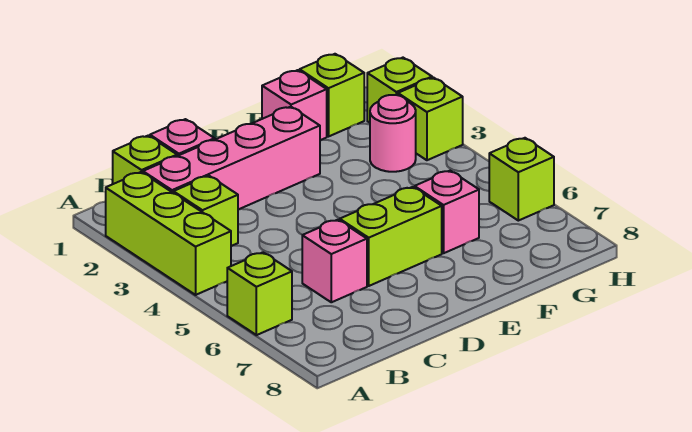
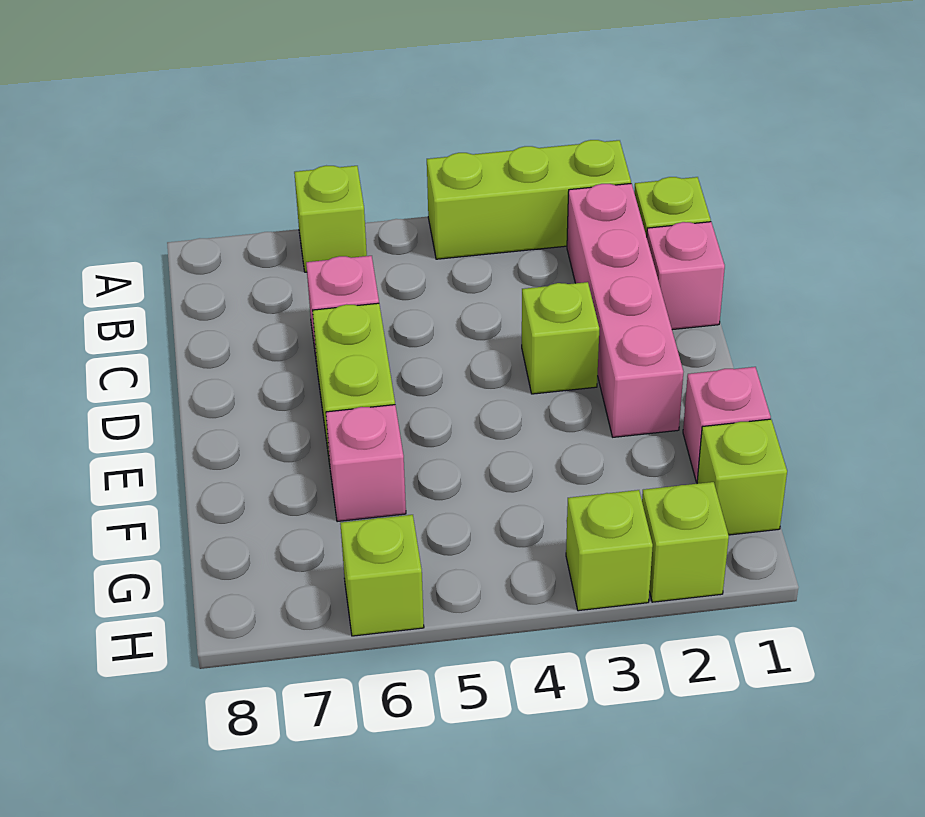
lime brick B3 level 1 -> lime brick D3 level 1
pink round brick G3 level 1 -> none

